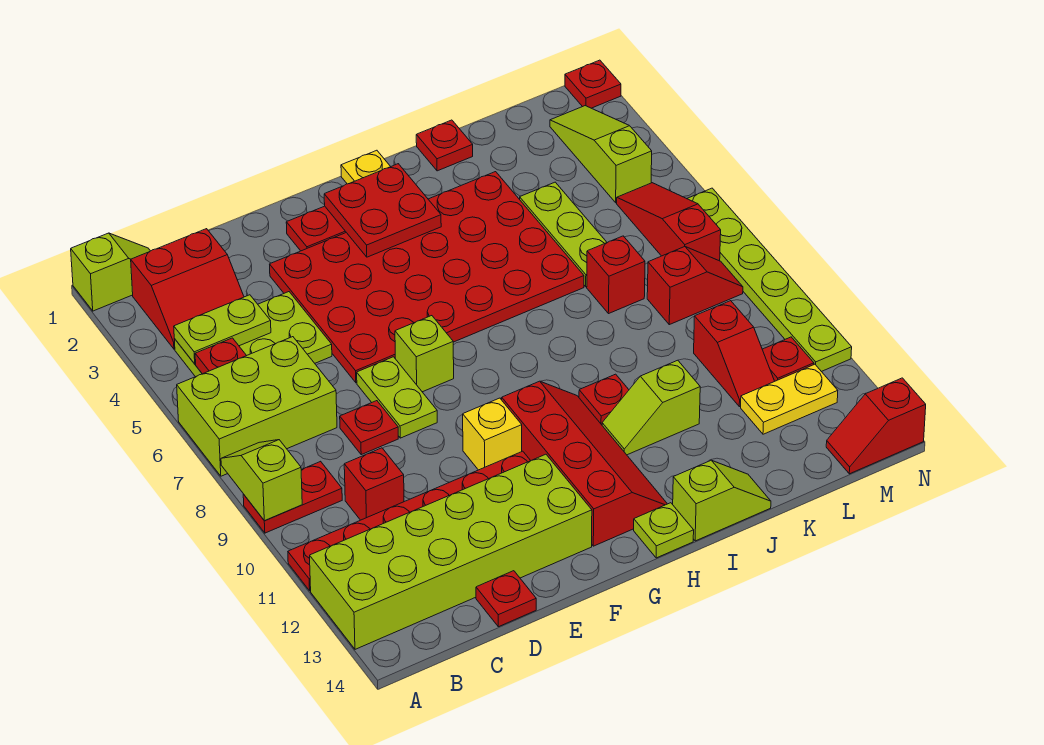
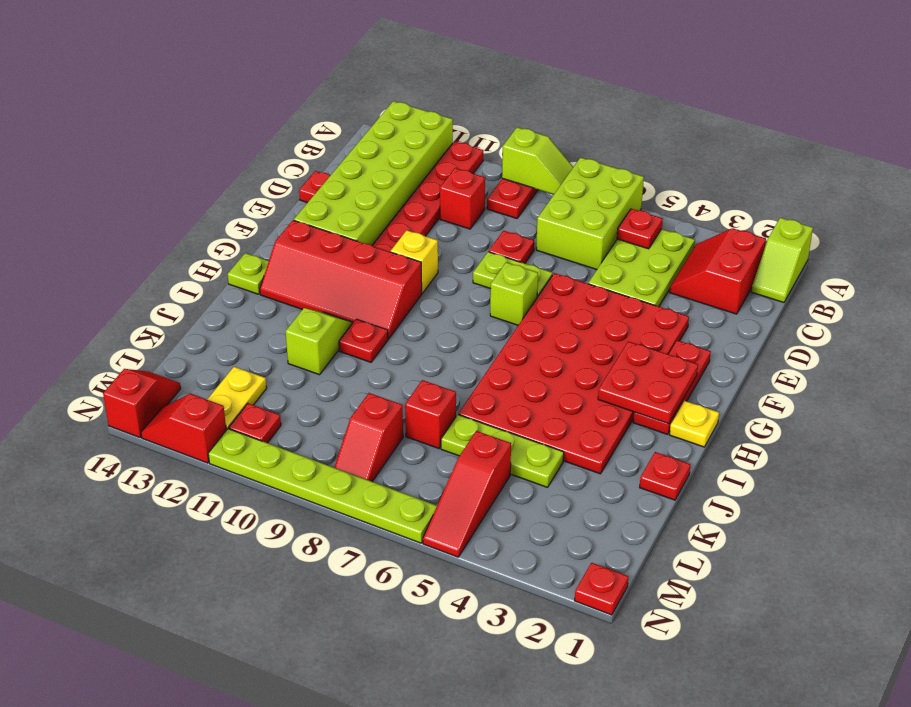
lime plate B4:C4 level 2 -> none
lime slope I14:J14 level 1 top I -> none
red slope L10:L11 level 1 top 10 -> red slope N12:N13 level 1 top 12
lime slope M2:M4 level 1 top 4 -> none
red slope M5:M7 level 1 top 7 -> red slope L5:N5 level 1 top L

